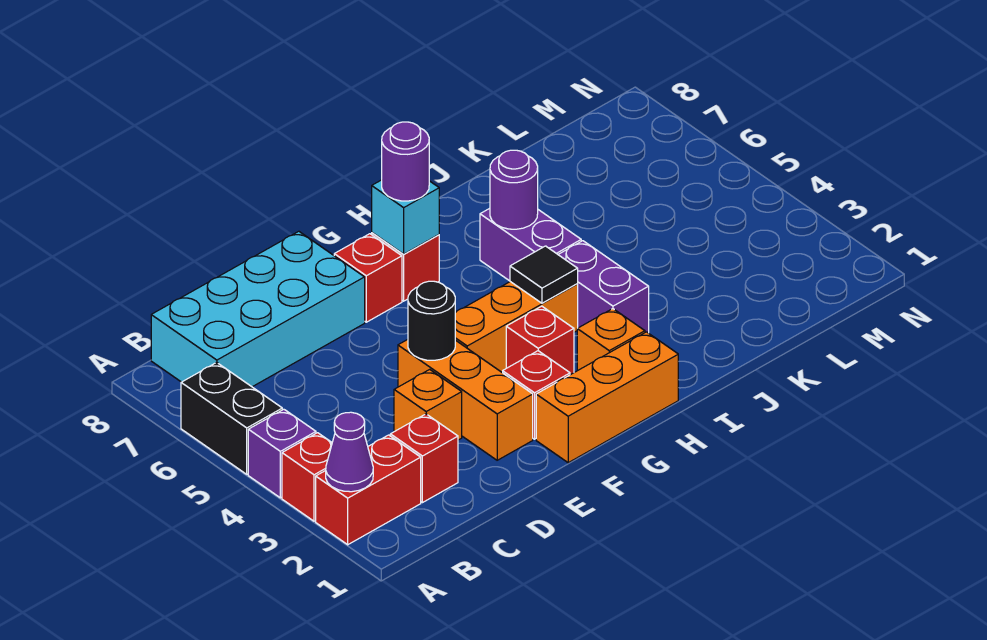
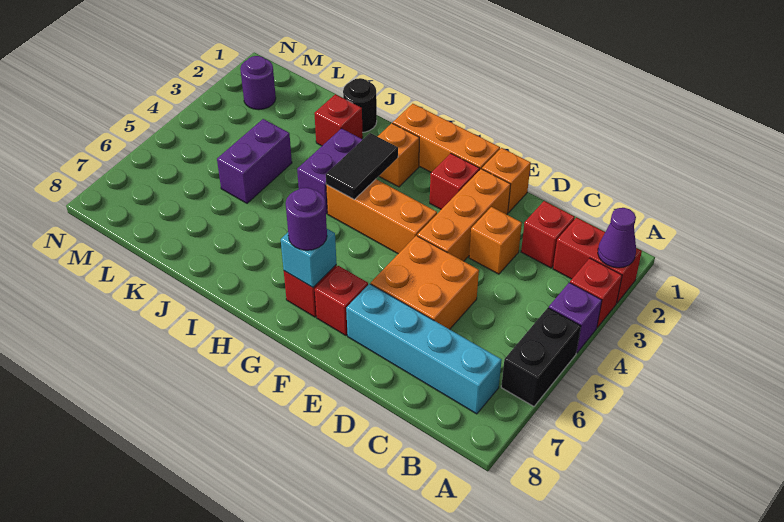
cyan brick B7:E8 level 1 -> cyan brick B7:E7 level 1
none -> orange brick D5:E6 level 1
none -> orange brick E1 level 1
black round brick E4 level 2 -> black round brick J1 level 1
red brick G3 level 1 -> red brick J2 level 1
black tile H4 level 2 -> black tile H3:H4 level 2
purple brick I5:I6 level 1 -> purple brick K4:K5 level 1
purple round brick I6 level 2 -> purple round brick M2 level 1

